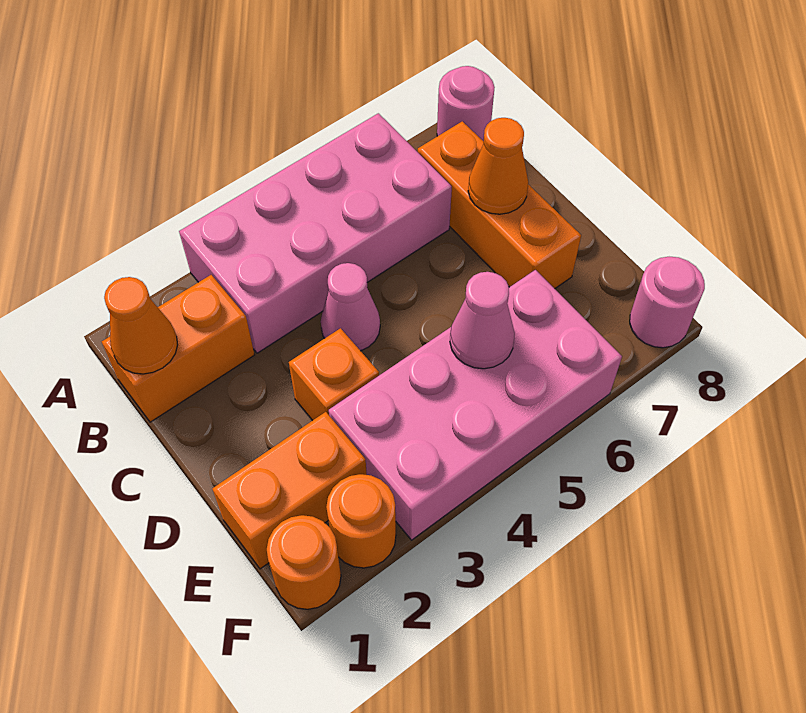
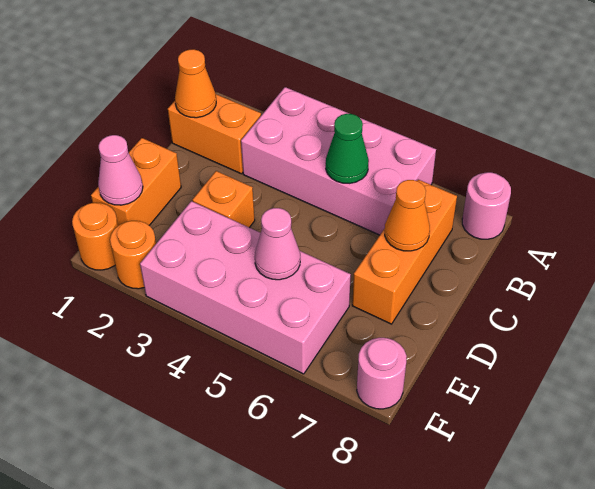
none -> green cone B5 level 2
pink cone C4 level 1 -> pink cone E1 level 2
orange brick E1:E2 level 1 -> orange brick D1:E1 level 1

